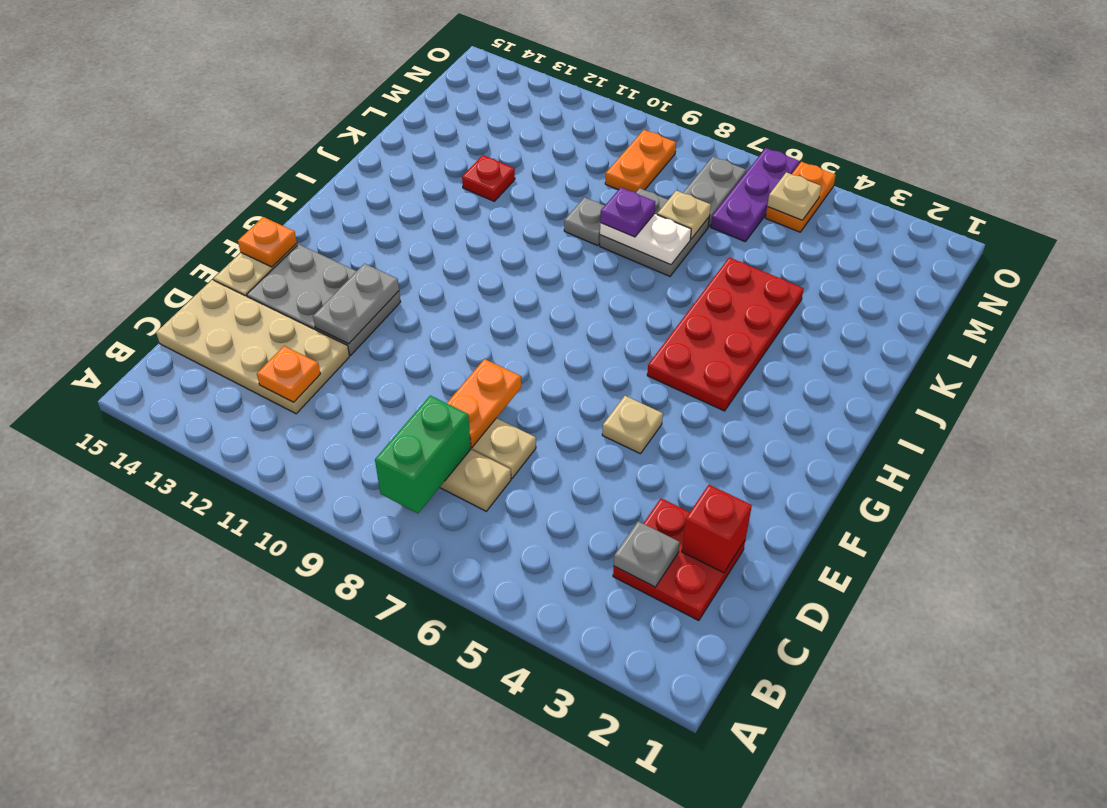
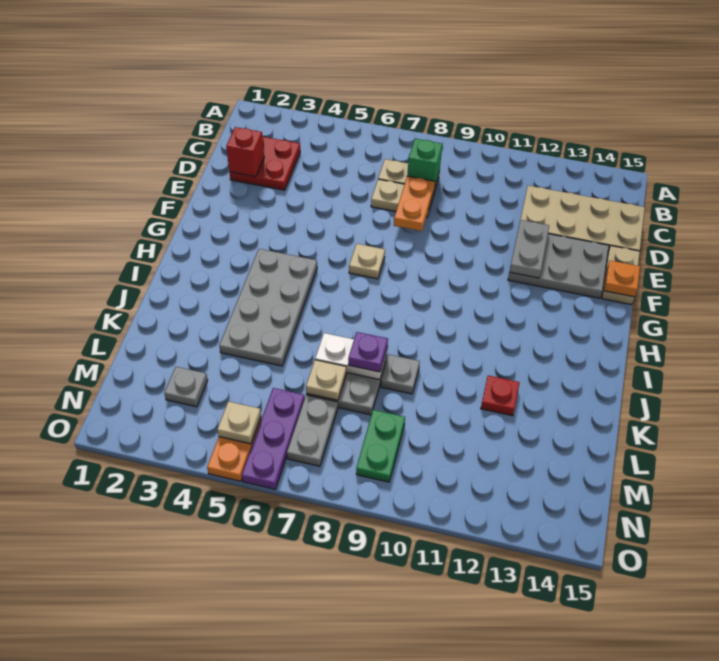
green brick B8:C8 level 2 -> green brick C8 level 2
grey plate C3 level 2 -> grey plate M3 level 1
orange plate C12 level 2 -> none
tan plate F5 level 1 -> tan plate G7 level 1
red plate H4:K5 level 1 -> grey plate H4:K5 level 1
orange plate M9:N9 level 1 -> green plate M9:N9 level 1

